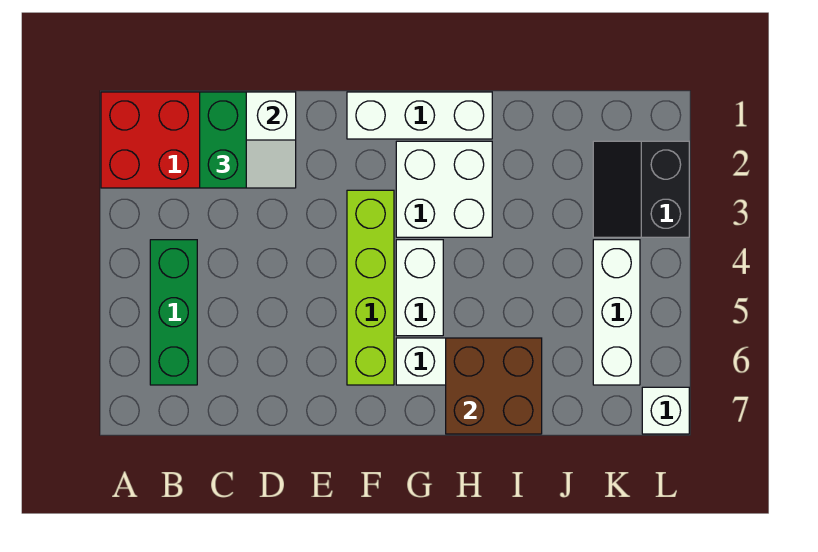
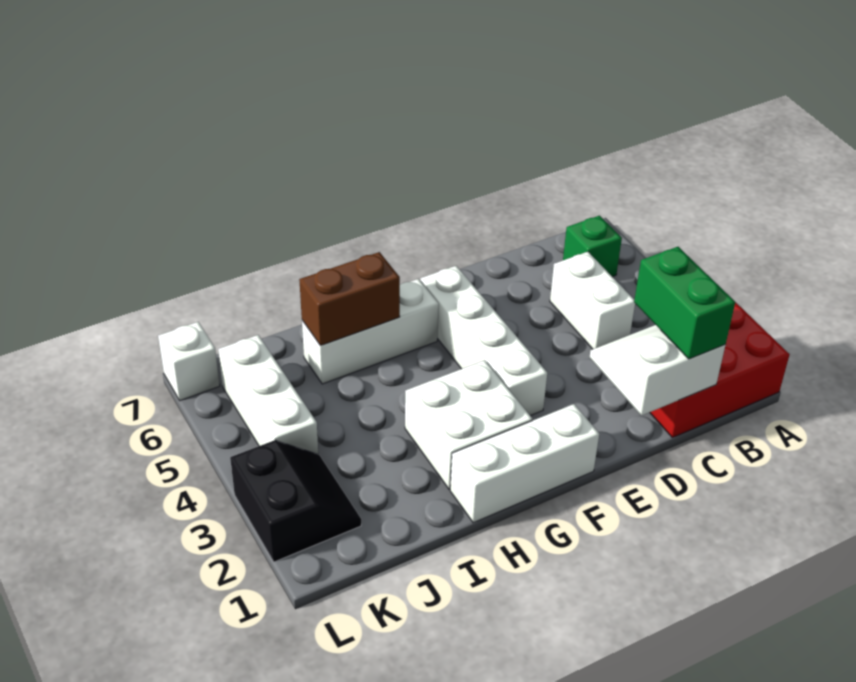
green brick B4:B6 level 1 -> green brick B6 level 1
lime brick F3:F6 level 1 -> white brick F3:F6 level 1
white brick G4:G5 level 1 -> white brick C4:C5 level 1
brown brick H6:I7 level 2 -> brown brick H6:I6 level 2

